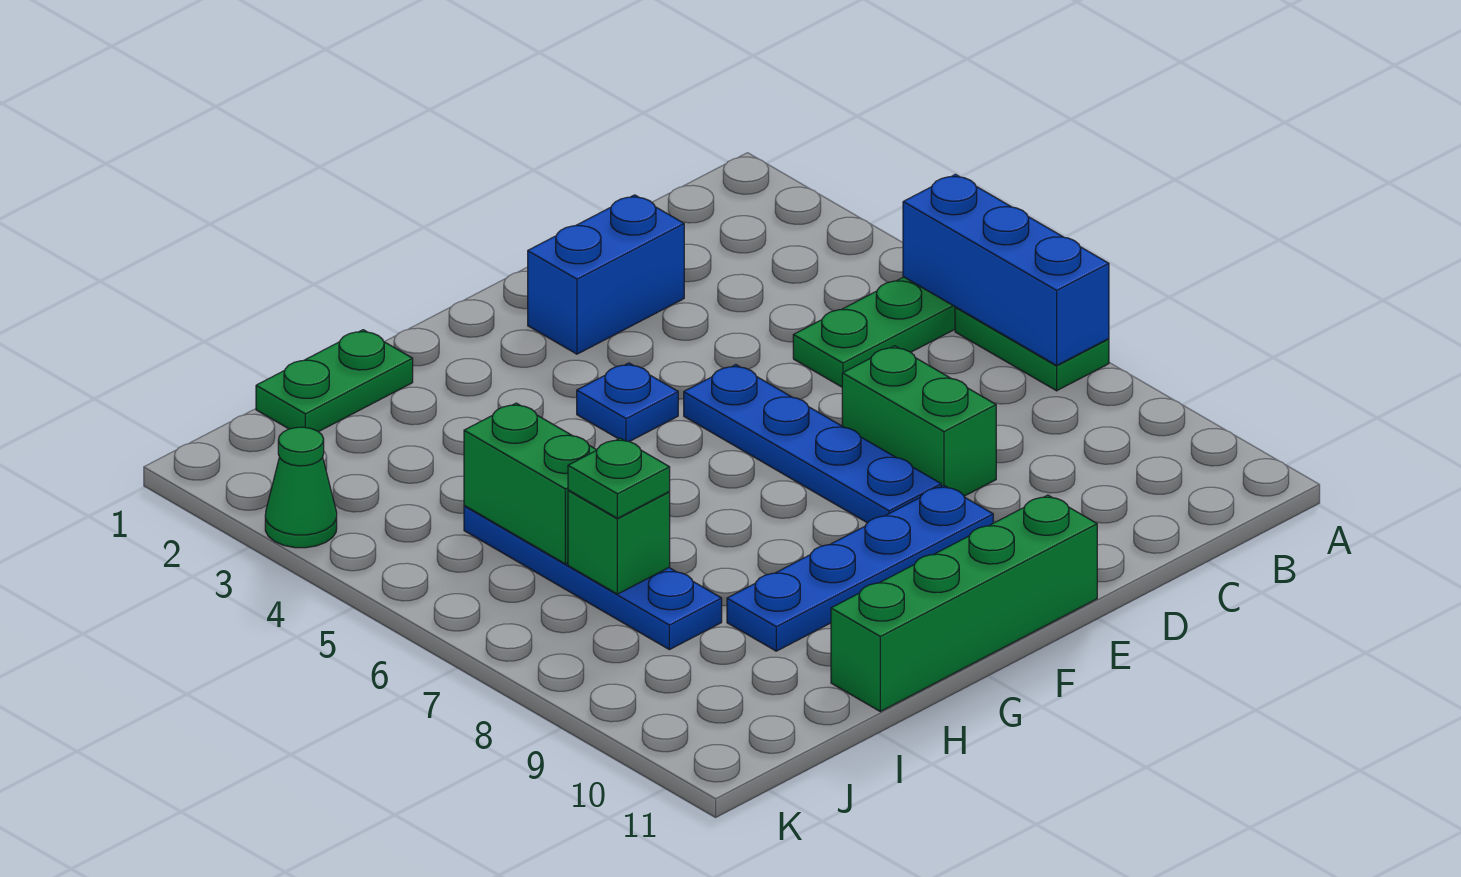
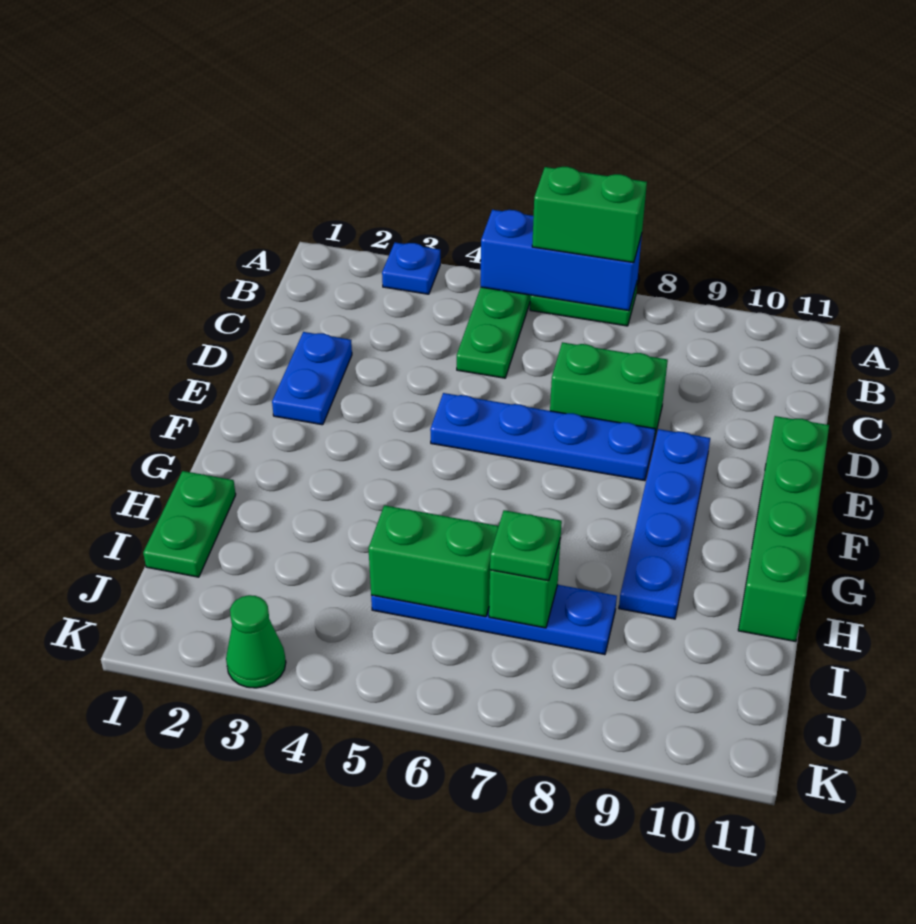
none -> green brick A6:A7 level 3
blue brick D2:E2 level 1 -> blue plate D2:E2 level 1
blue plate F4 level 1 -> blue plate A3 level 1

